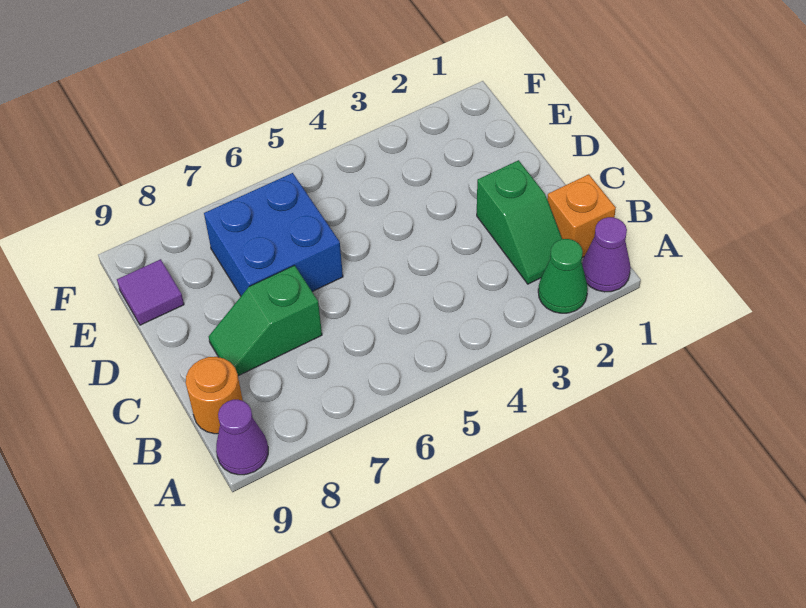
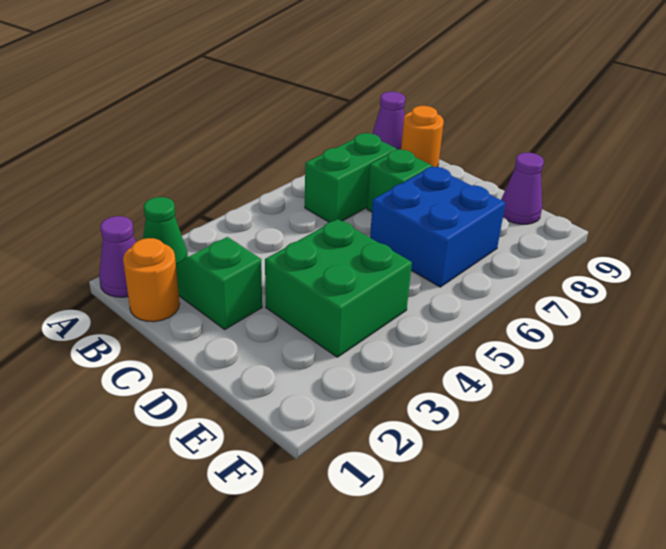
orange brick B1 level 1 -> orange round brick B1 level 1
none -> green brick B6:B7 level 1
none -> green brick D3:E4 level 1
purple tile E9 level 1 -> purple cone E9 level 1

